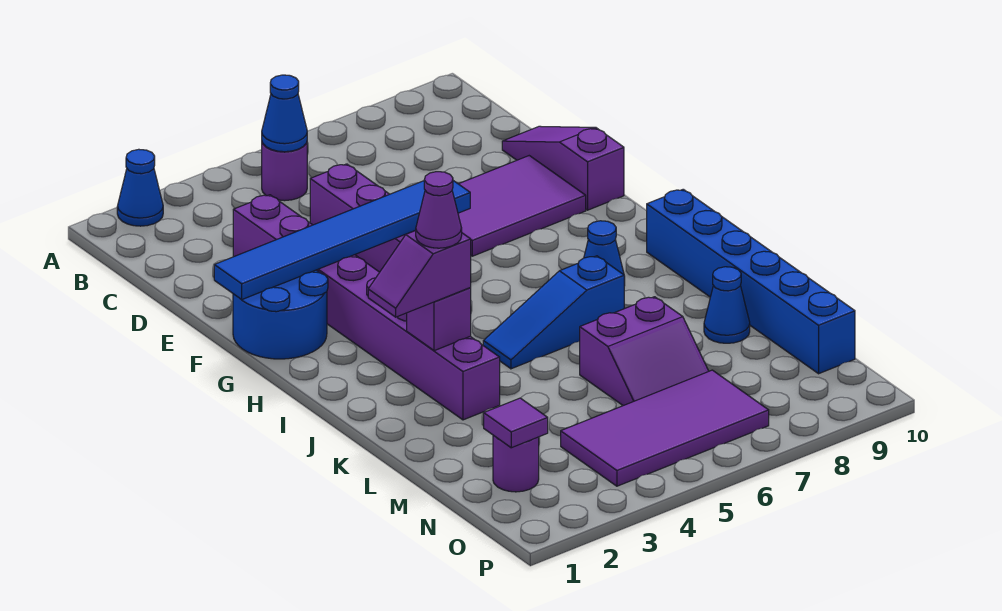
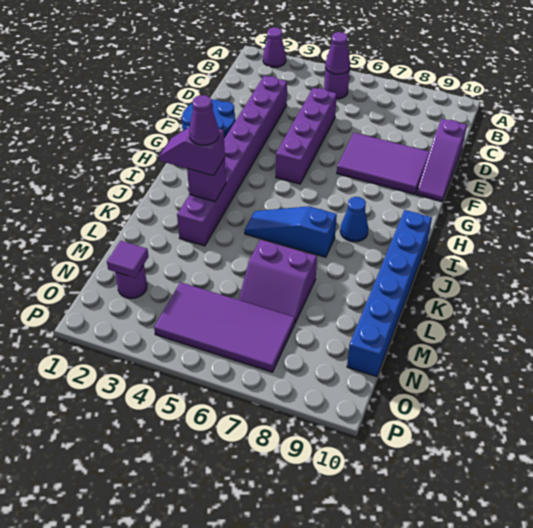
blue cone A2 level 1 -> purple cone A2 level 1
blue cone B5 level 2 -> purple cone B5 level 2
purple slope D10:F10 level 1 top F -> purple slope D10:F10 level 1 top D
blue tile F1:F6 level 2 -> none
blue cone L9 level 1 -> none

